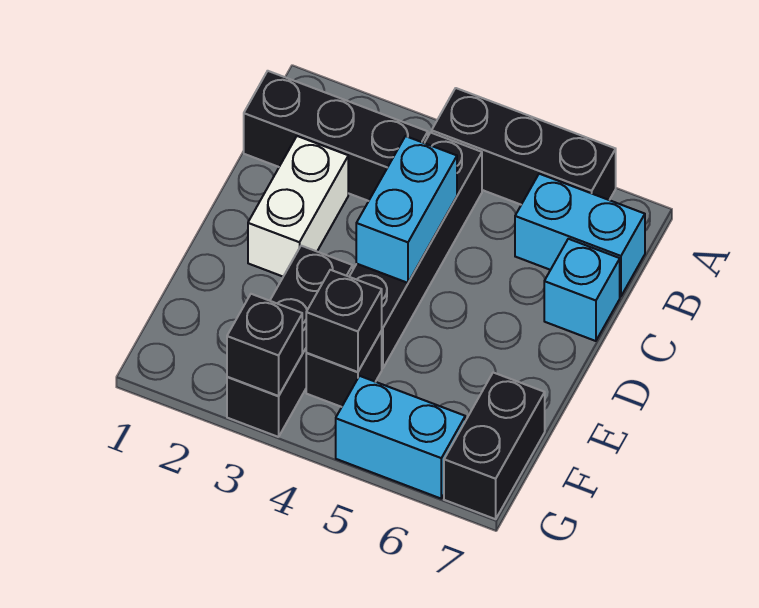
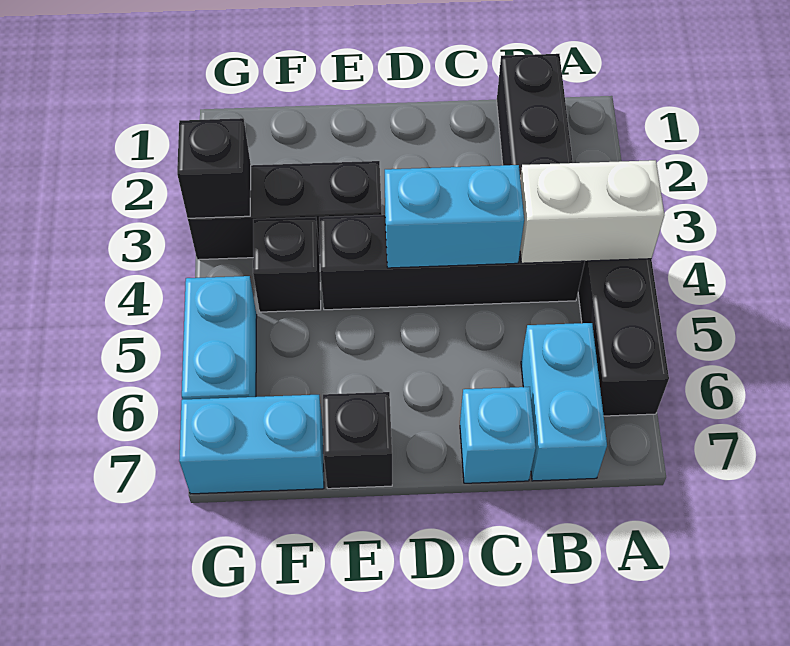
white brick C2:D2 level 1 -> white brick A4:B4 level 2
black brick F4 level 2 -> black brick E7 level 1
black brick F7:G7 level 1 -> cyan brick F7:G7 level 1

